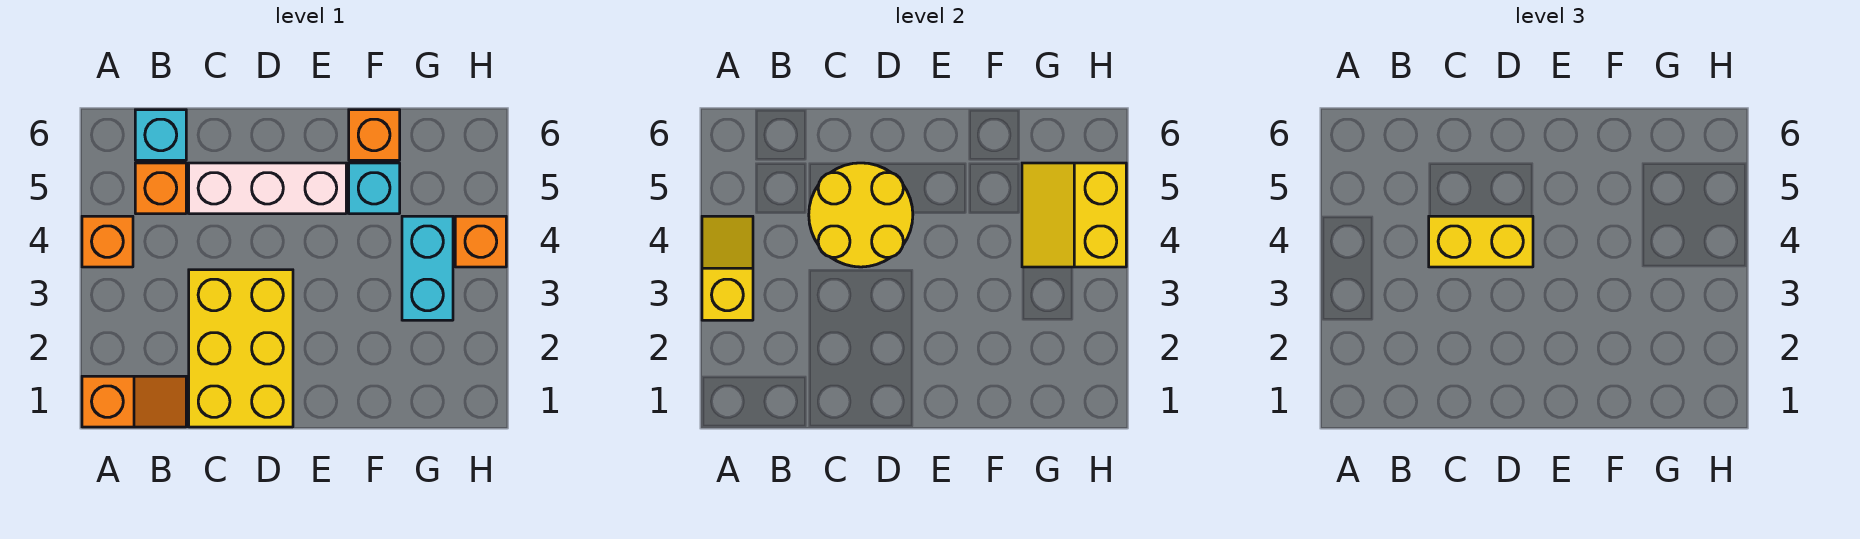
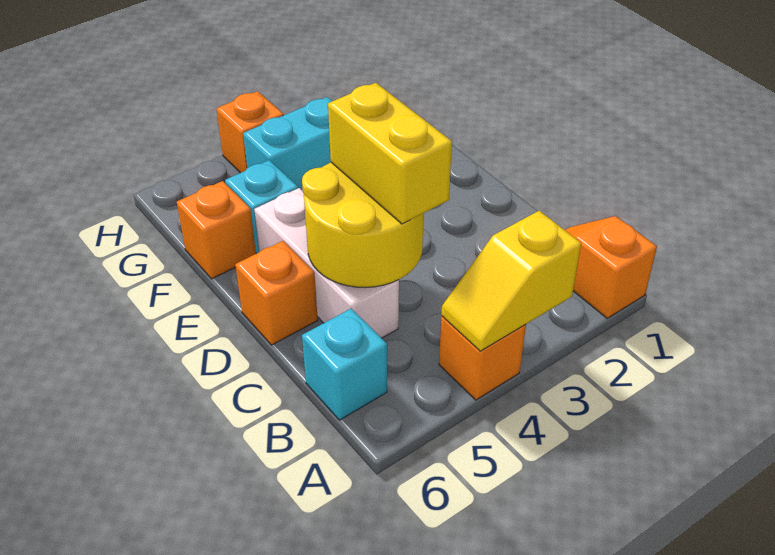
orange brick B5 level 1 -> orange brick D6 level 1
yellow brick C1:D3 level 1 -> none
yellow slope G4:H5 level 2 top H -> none

